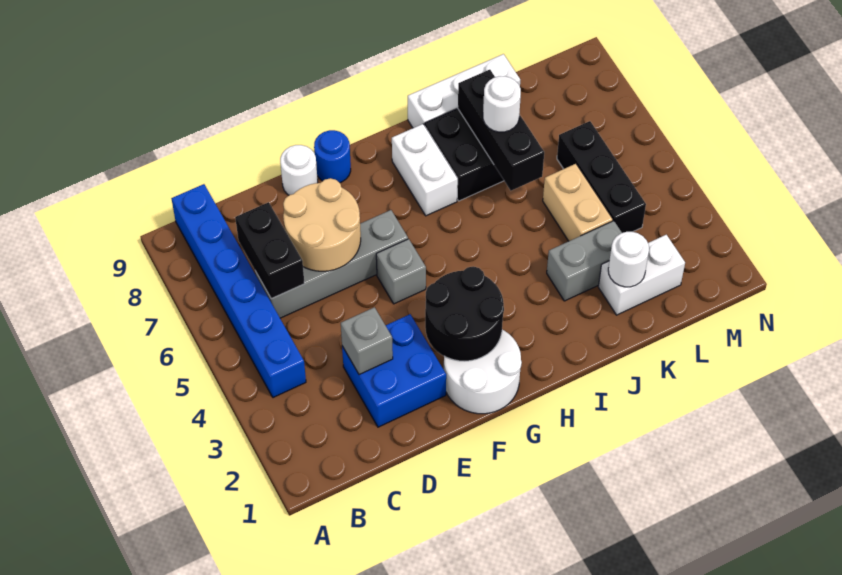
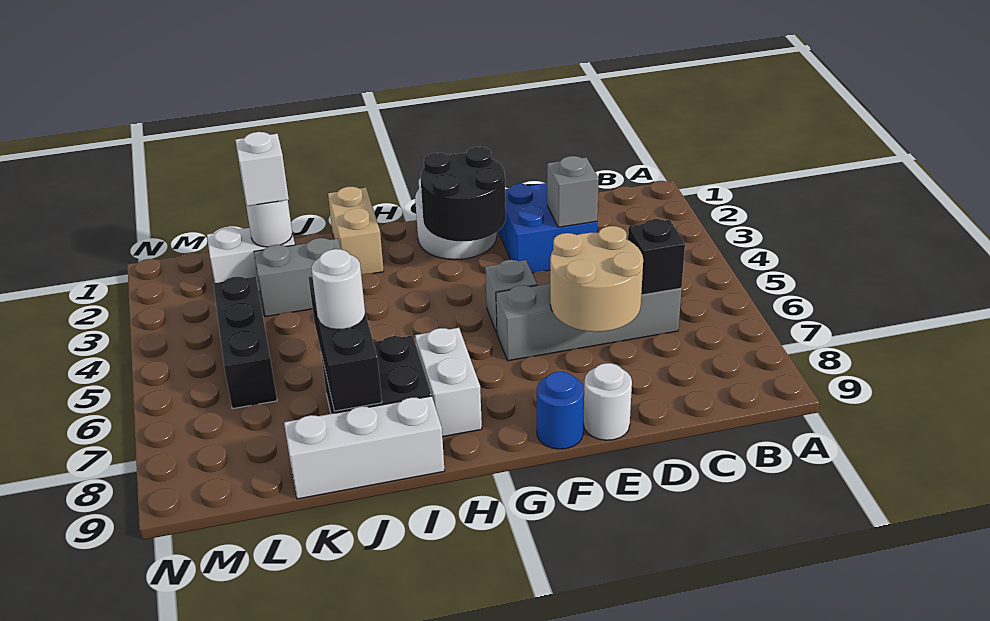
blue brick B4:B9 level 1 -> none
black brick C6:C7 level 2 -> black brick C6 level 2
none -> white brick K2 level 3
tan brick K4:K5 level 1 -> tan brick I1:I2 level 1

